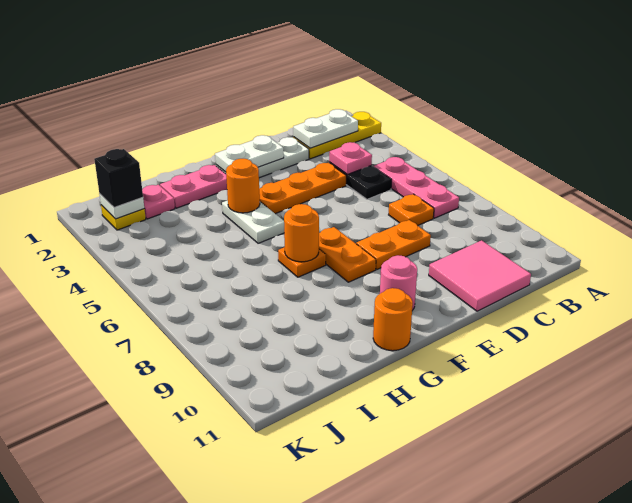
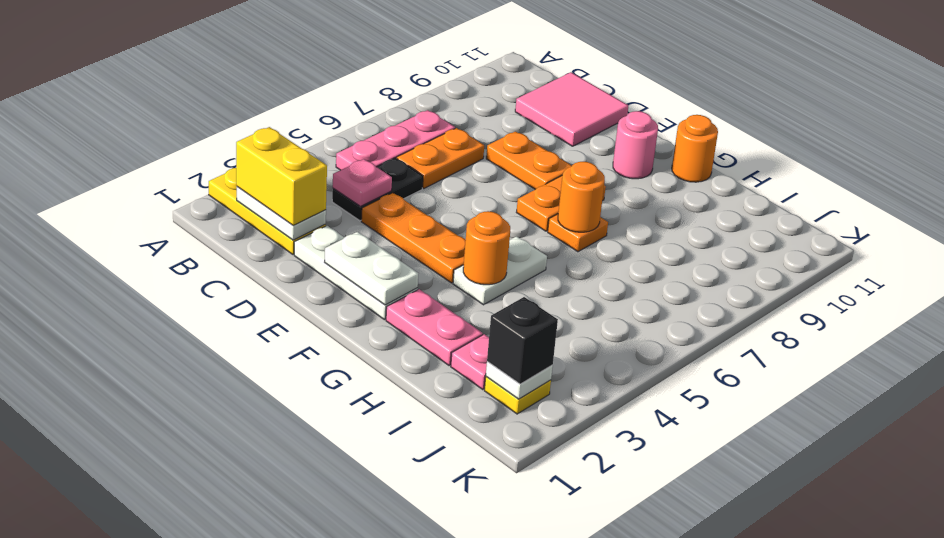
none -> yellow brick B2:C2 level 3
orange plate C7 level 1 -> orange plate C6:C7 level 1

